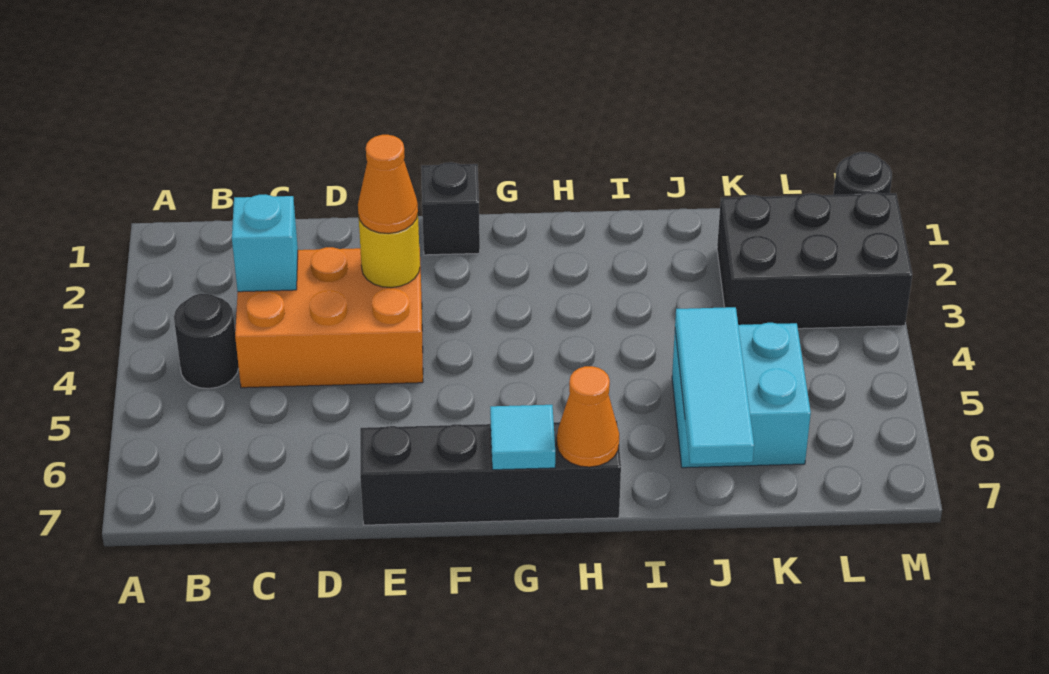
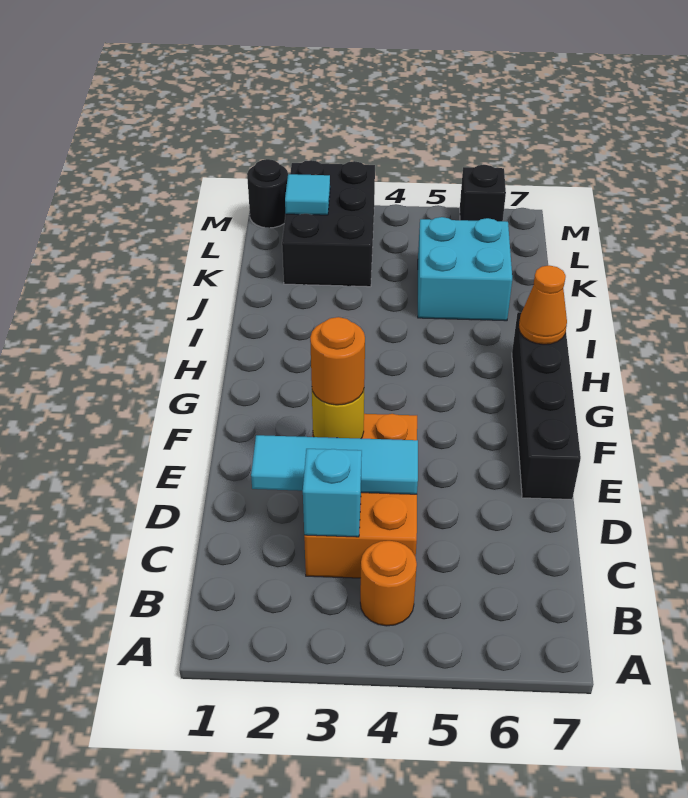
black round brick B4 level 1 -> orange round brick B4 level 1
orange cone E3 level 3 -> orange round brick E3 level 3
black brick F1 level 1 -> black brick M6 level 1
cyan tile G7 level 2 -> cyan tile L2 level 2
cyan tile J5:J7 level 2 -> cyan tile D2:D4 level 2

